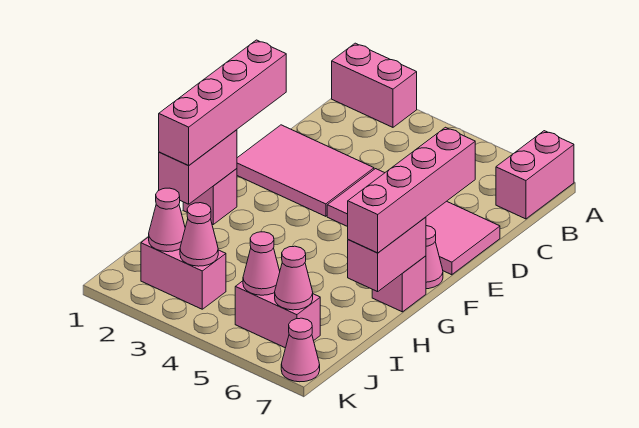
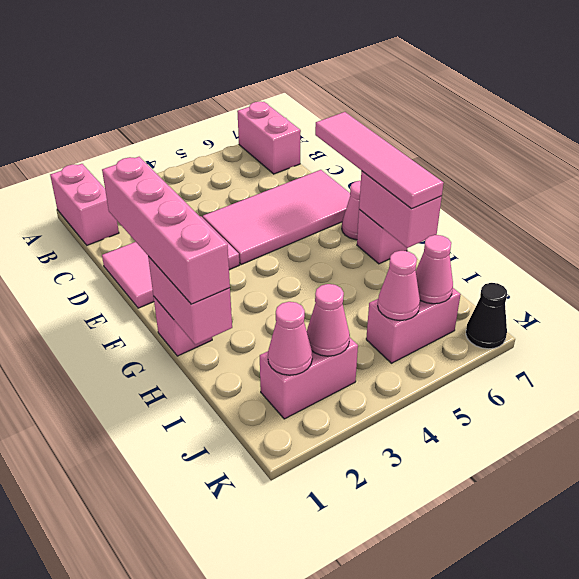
pink brick A1:A2 level 1 -> pink brick A1:B1 level 1
pink brick E7:H7 level 3 -> pink tile E7:H7 level 3
pink cone K7 level 1 -> black cone K7 level 1

